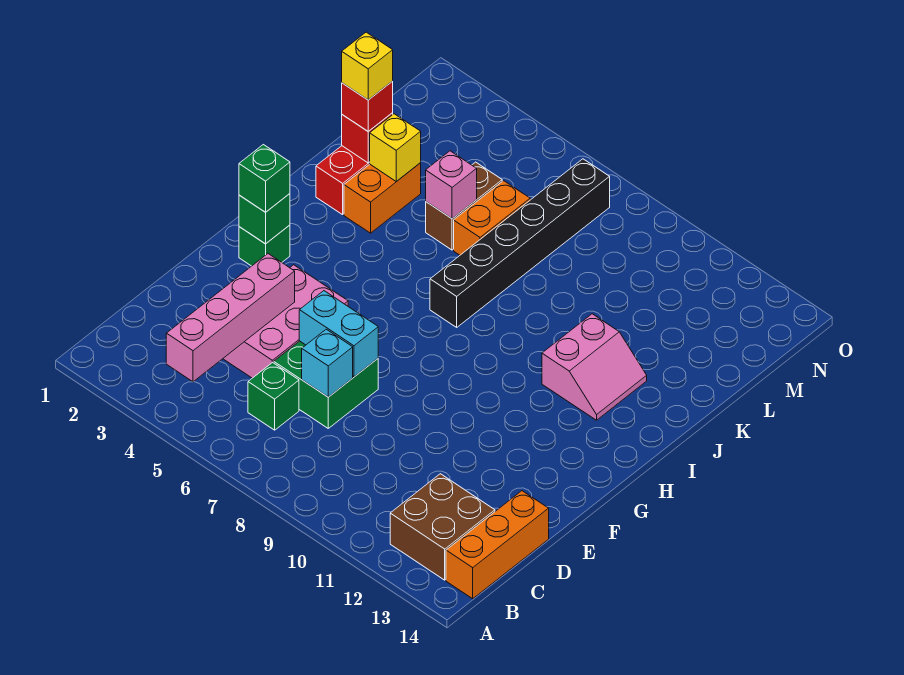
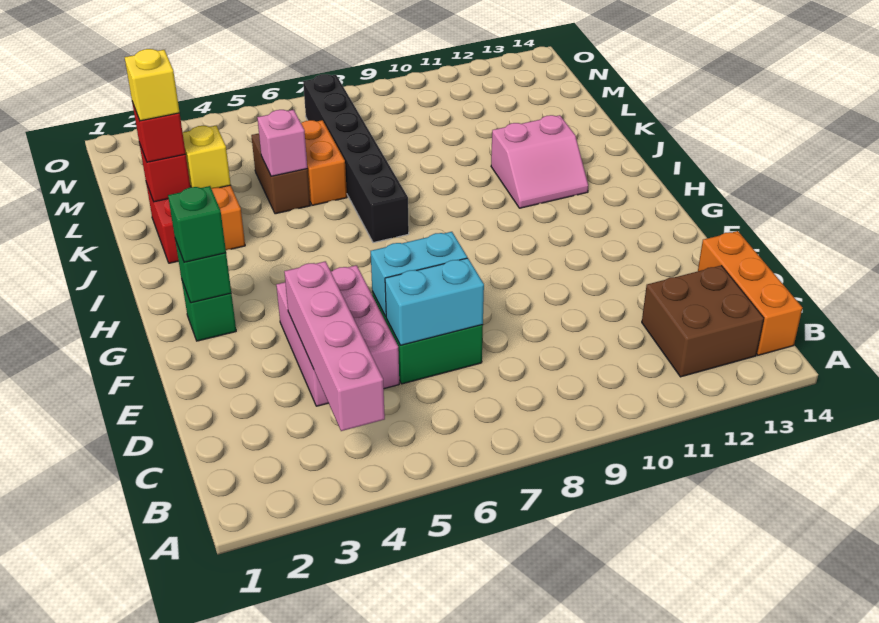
green brick C6 level 1 -> none
cyan brick D7 level 2 -> cyan brick D6:D7 level 2
pink slope I11:J12 level 1 top 11 -> pink slope I11:J12 level 1 top J

